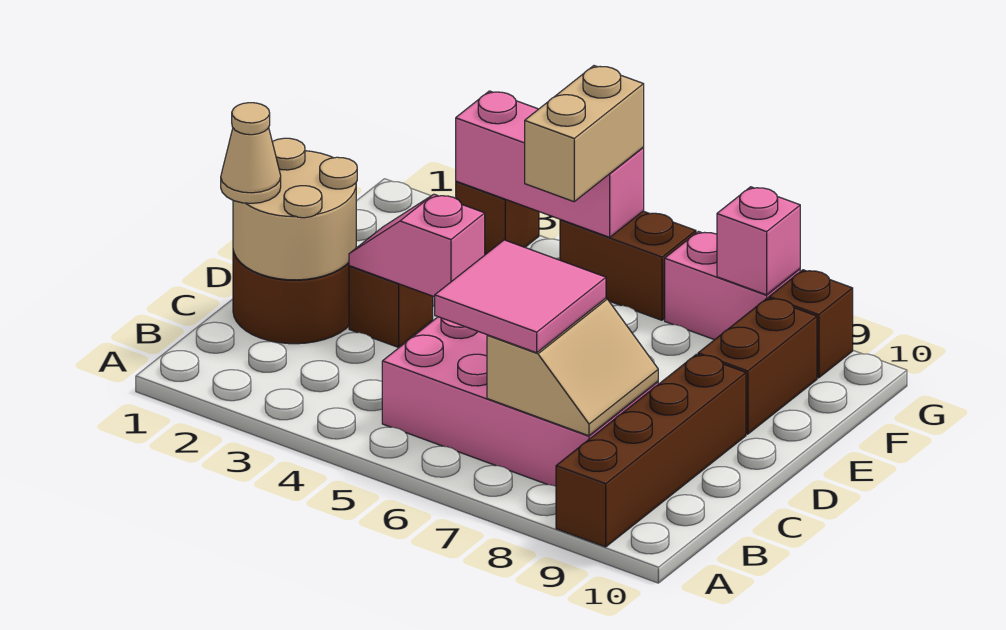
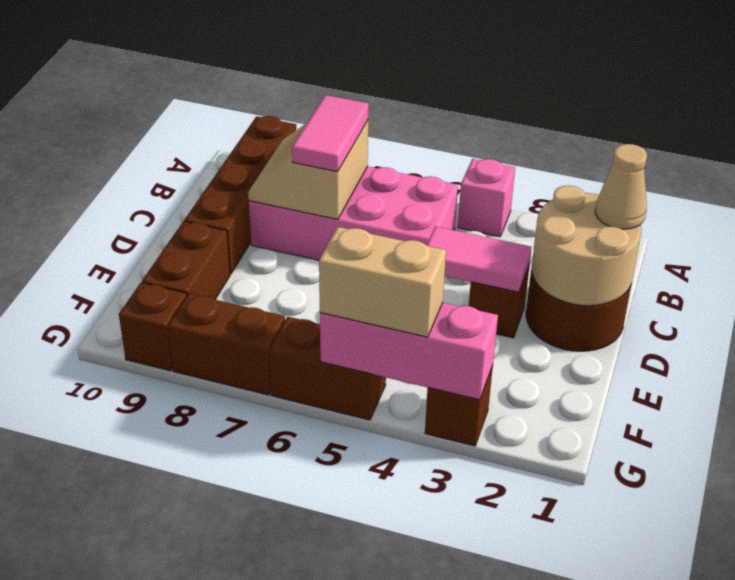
pink tile B6:C7 level 3 -> pink tile B7:C7 level 3
pink slope D3:D4 level 2 top 4 -> pink tile D3:D4 level 2
tan brick F5:G5 level 3 -> tan brick G4:G5 level 3
pink brick G7:G8 level 1 -> brown brick G7:G8 level 1
pink brick G8 level 2 -> pink brick A4 level 1

